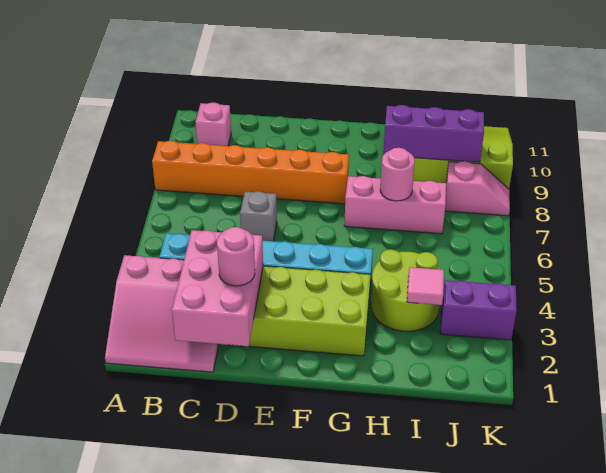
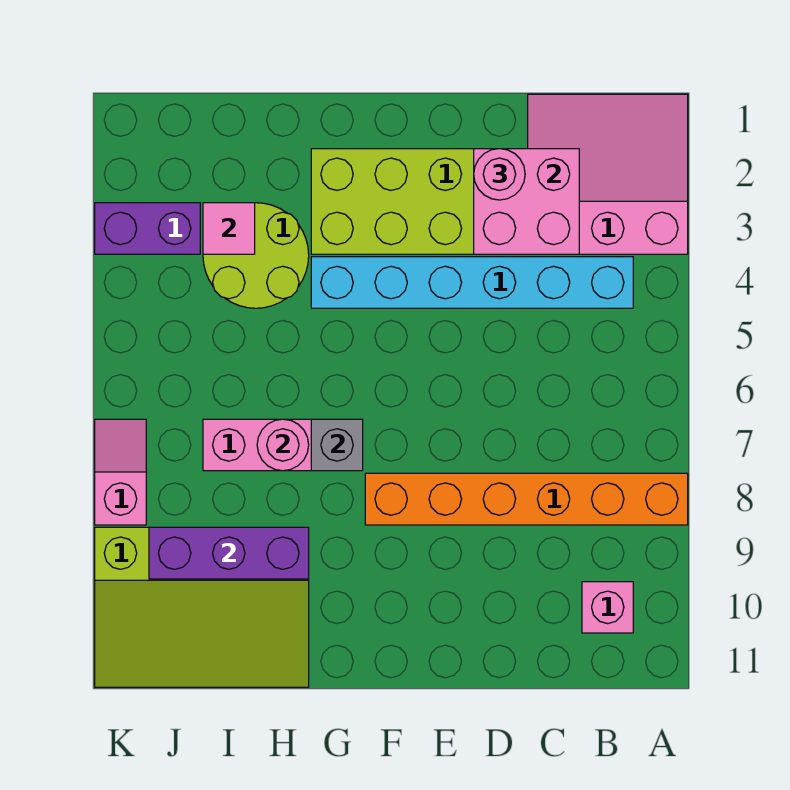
pink brick C1:D3 level 2 -> pink brick C2:D3 level 2
grey brick D6 level 1 -> grey brick G7 level 2
pink slope J8:K8 level 1 top J -> pink slope K7:K8 level 1 top 8

